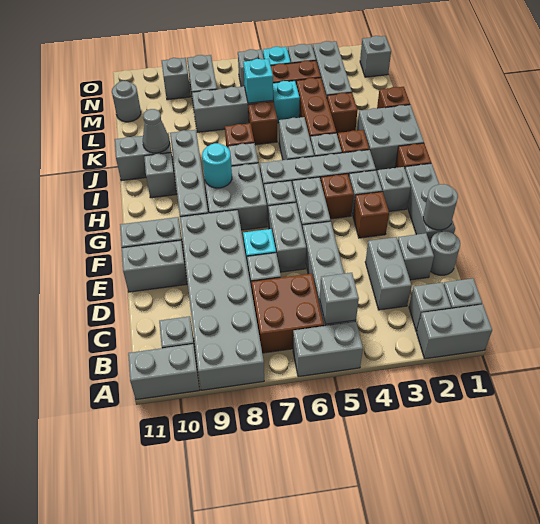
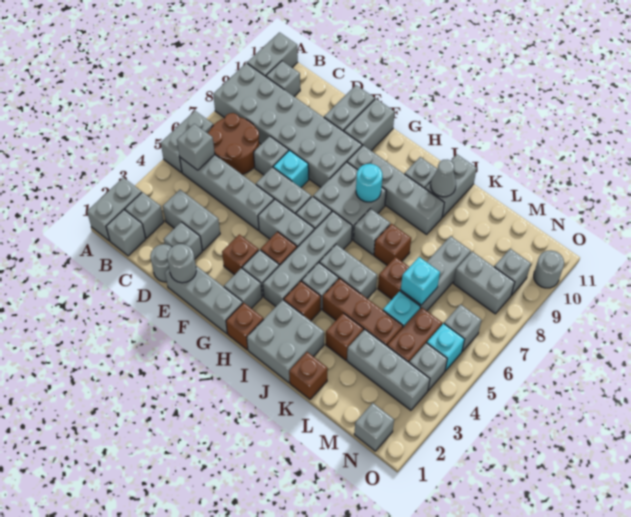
brown brick B6:C7 level 1 -> brown round brick B6:C7 level 1
grey round brick M11 level 1 -> grey round brick O10 level 1

